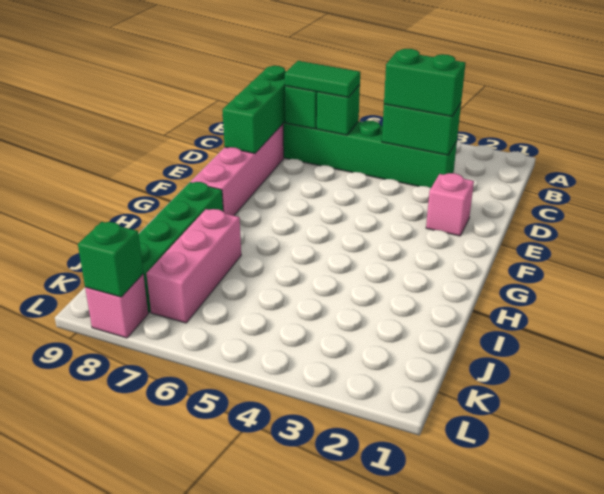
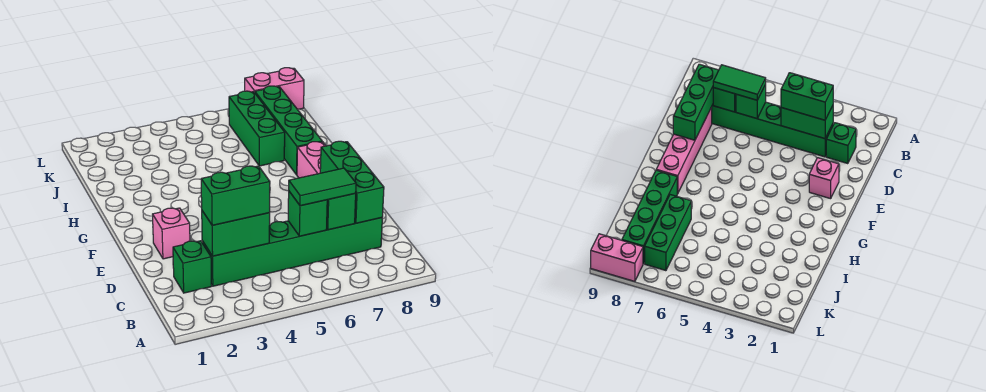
pink brick I7:K7 level 1 -> green brick I7:K7 level 1
pink brick L8 level 1 -> pink brick L8:L9 level 1
green brick L8 level 2 -> green brick C2 level 1

